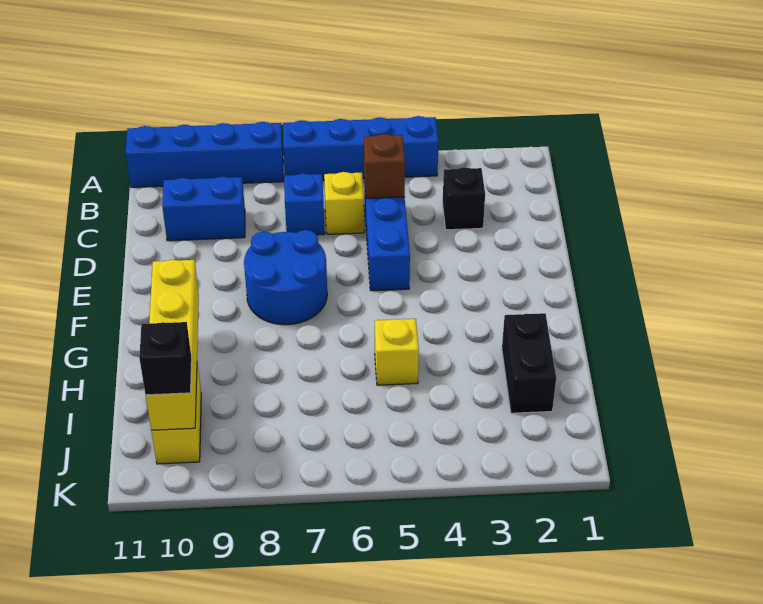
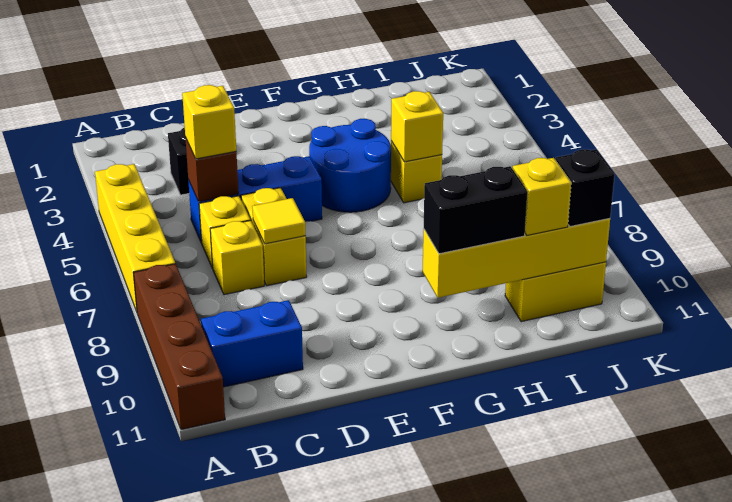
blue brick A4:A7 level 1 -> yellow brick A4:A7 level 1
blue brick A8:A11 level 1 -> brown brick A8:A11 level 1
none -> yellow brick C5 level 3
blue brick C7 level 1 -> yellow brick C7 level 1
blue brick C9:C10 level 1 -> blue brick B10:C10 level 1
none -> yellow brick D6:D7 level 1
none -> yellow tile D7 level 2
blue round brick E7:F8 level 1 -> blue round brick F4:G5 level 1
black brick H2:I2 level 1 -> black brick G10:H10 level 3
none -> yellow brick H5 level 2
none -> yellow brick I10 level 3

